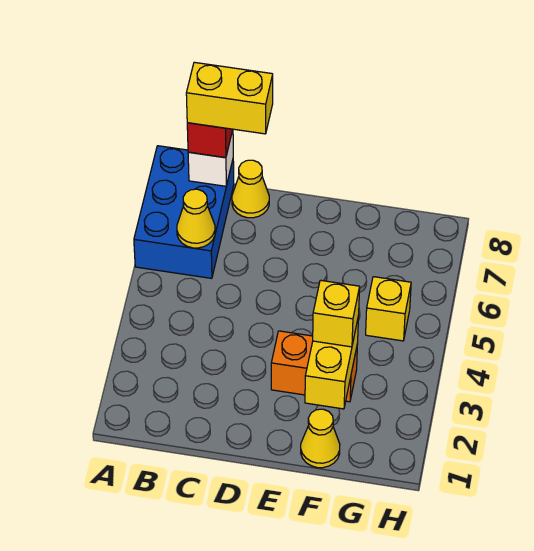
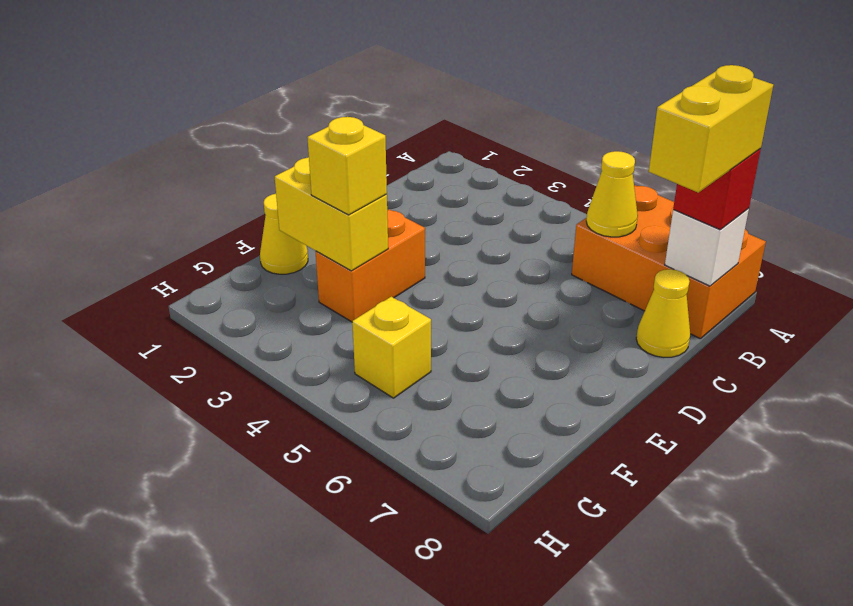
blue brick A6:B8 level 1 -> orange brick A6:B8 level 1

